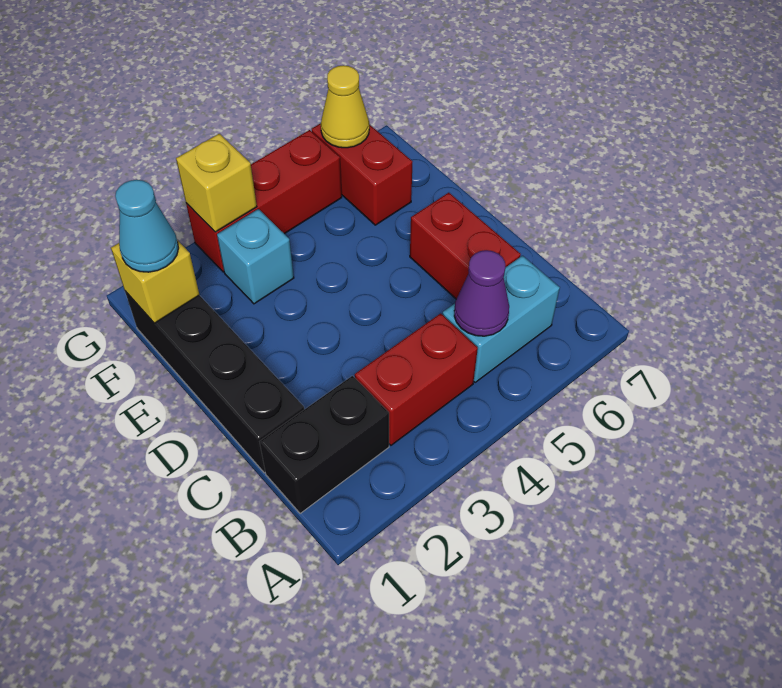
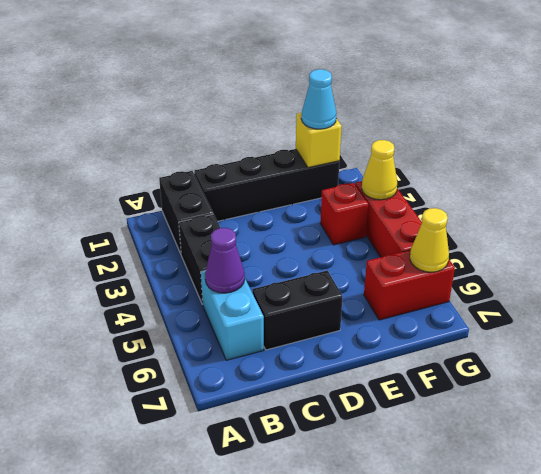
red brick B3:B4 level 1 -> black brick B3:B4 level 1
red brick C6:D6 level 1 -> black brick C6:D6 level 1
cyan brick F3 level 1 -> red brick F3 level 1
yellow brick G3 level 2 -> yellow cone G3 level 2

